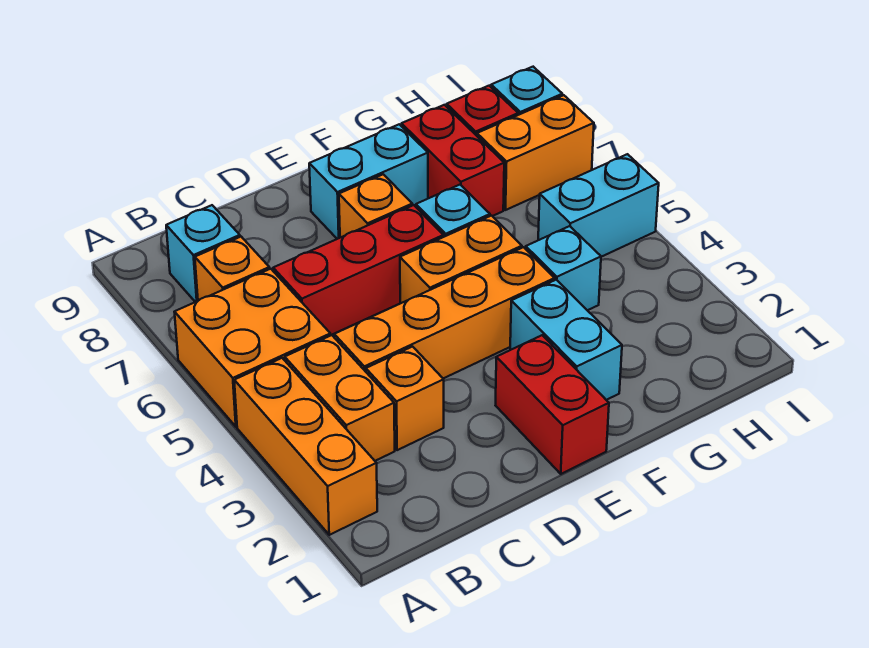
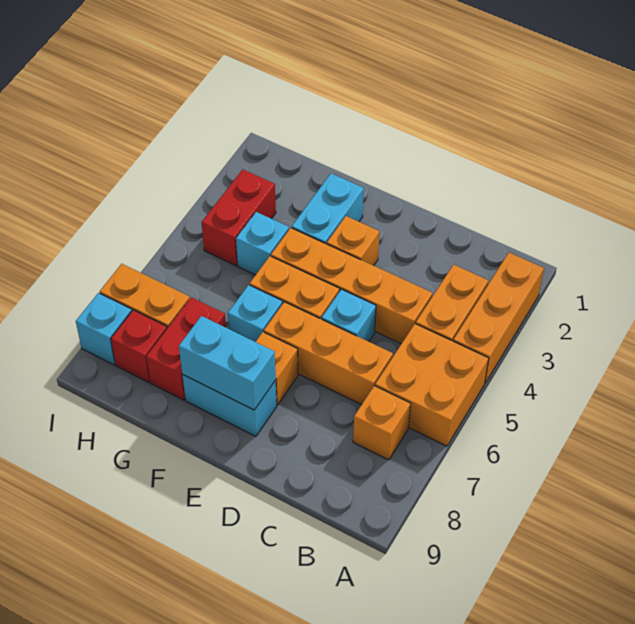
cyan brick B8 level 1 -> cyan brick D5 level 1
orange brick C3 level 1 -> orange brick E3 level 1
red brick C6:E6 level 1 -> orange brick C6:E6 level 1
red brick E1:E2 level 1 -> red brick H3:H4 level 1
cyan brick H5:I5 level 1 -> cyan brick E8:F8 level 2

